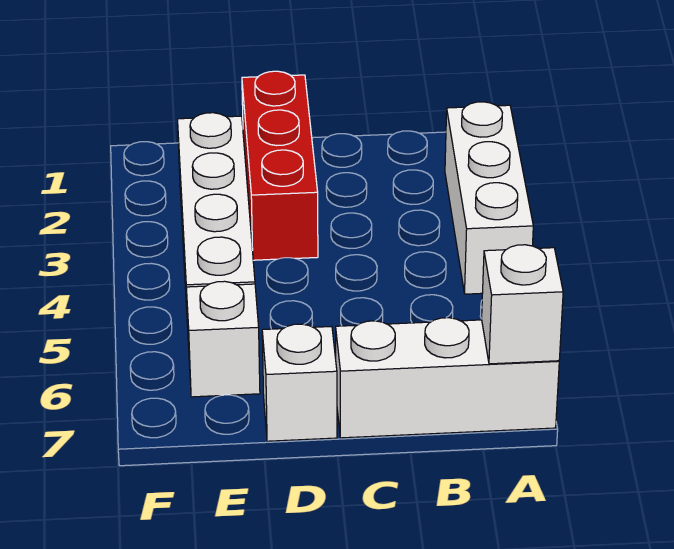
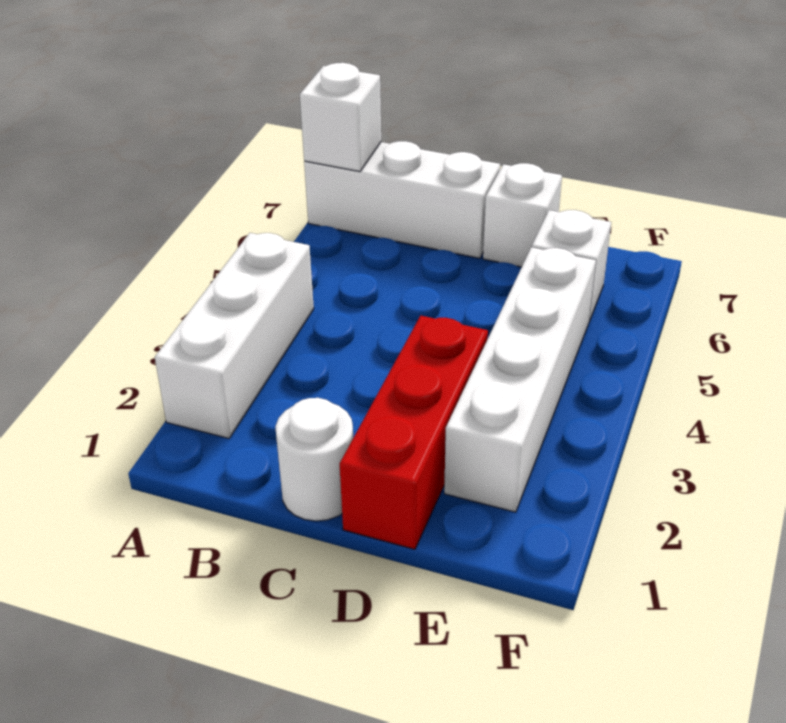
none -> white round brick C1 level 1

